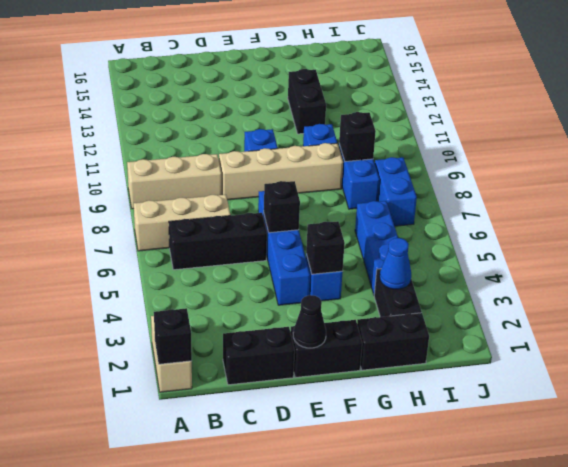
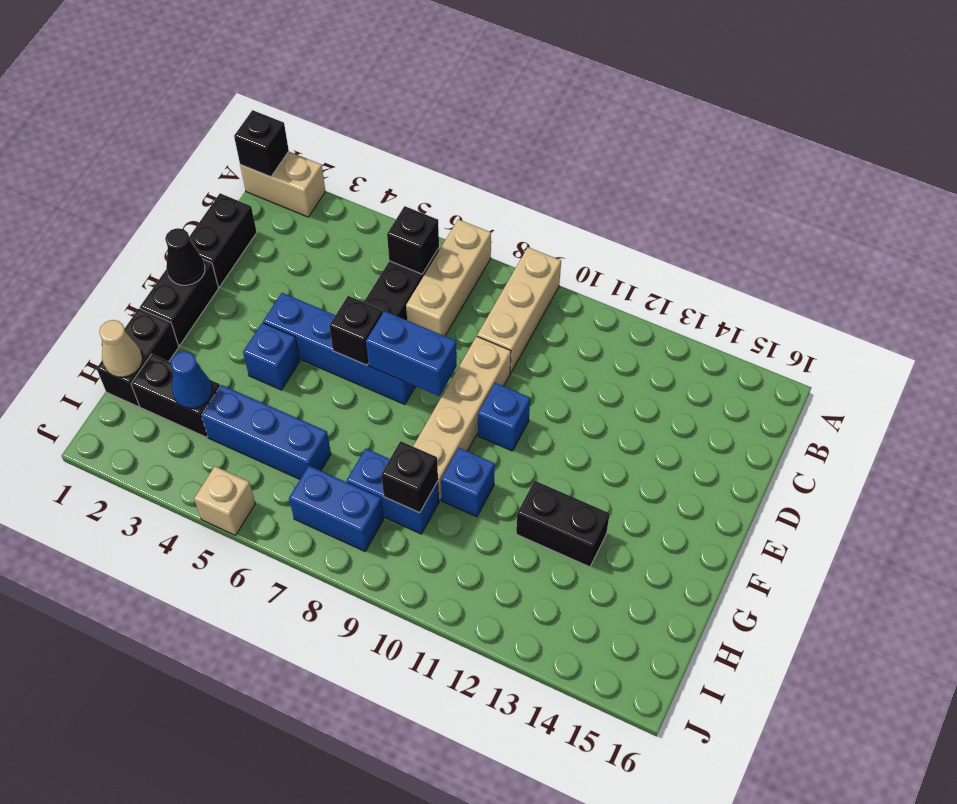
none -> blue brick E7:E8 level 2
black brick F4 level 2 -> black brick B6 level 2
none -> tan cone H1 level 2
none -> tan brick J5 level 1

